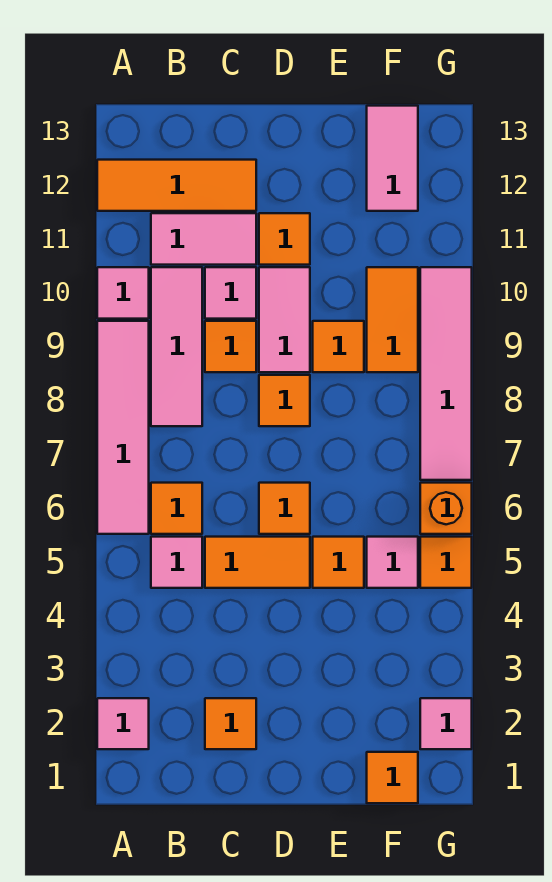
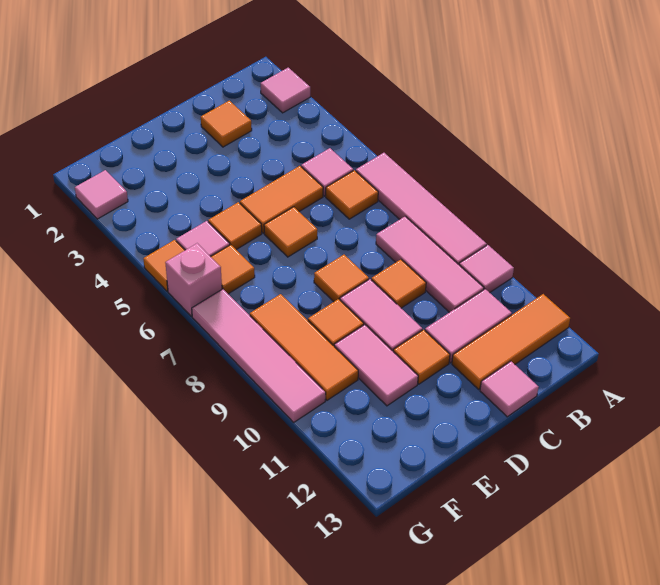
pink tile C10 level 1 -> pink tile C13 level 1
orange tile F1 level 1 -> orange tile F6 level 1
orange tile F9:F10 level 1 -> orange tile F8:F10 level 1
pink tile F12:F13 level 1 -> pink tile E10:E11 level 1
orange brick G6 level 1 -> pink brick G6 level 1

